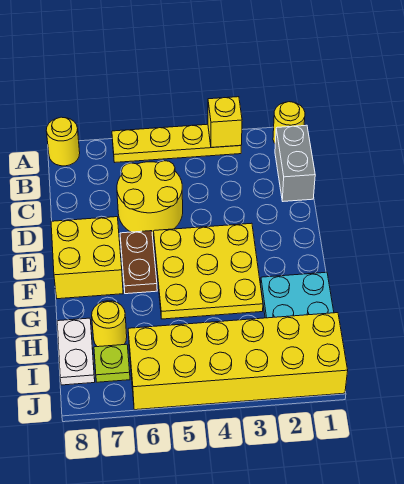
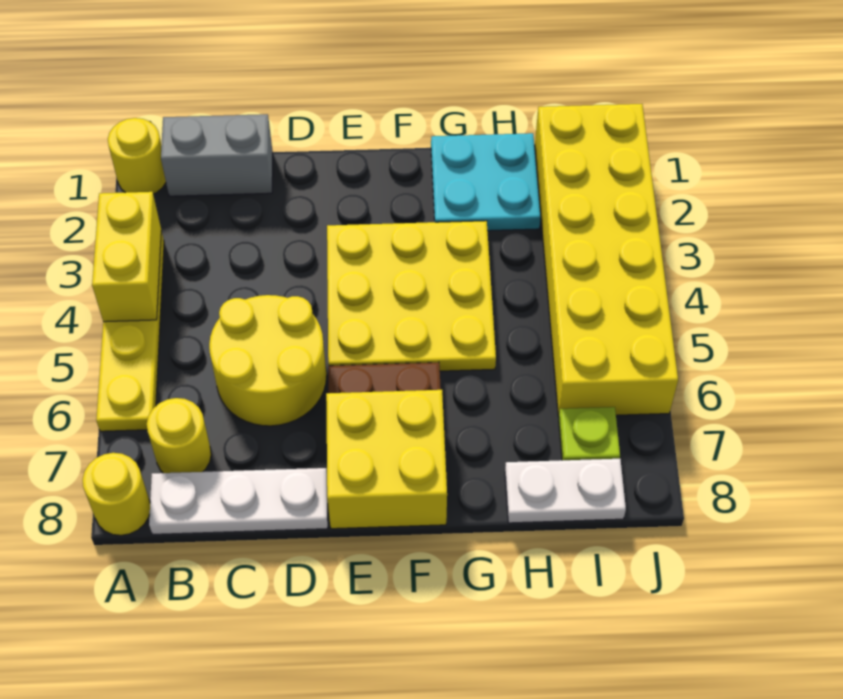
yellow brick A3 level 2 -> yellow brick A3:A4 level 2
none -> white plate B8:D8 level 1
yellow round brick H7 level 1 -> yellow round brick B7 level 1

